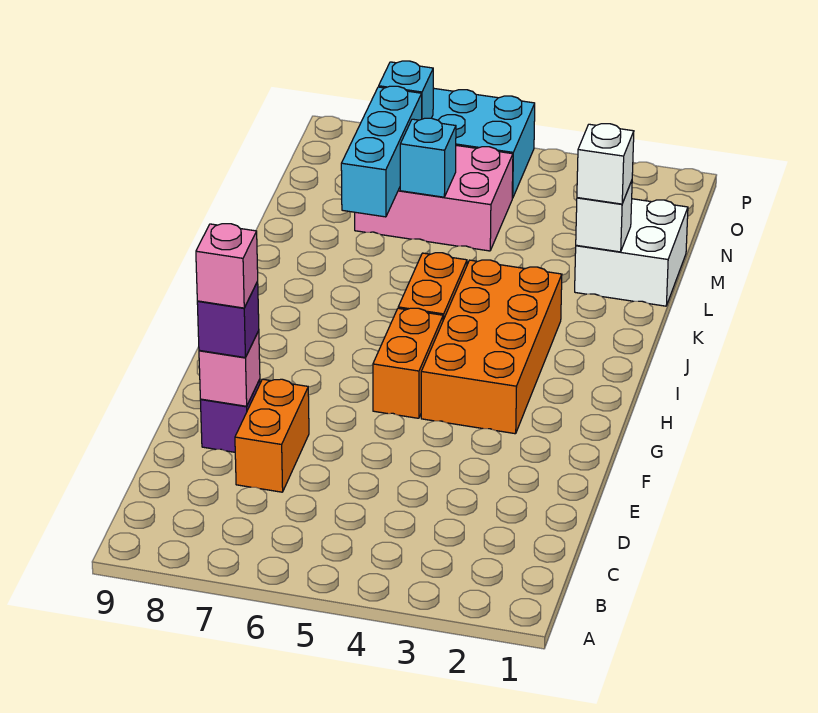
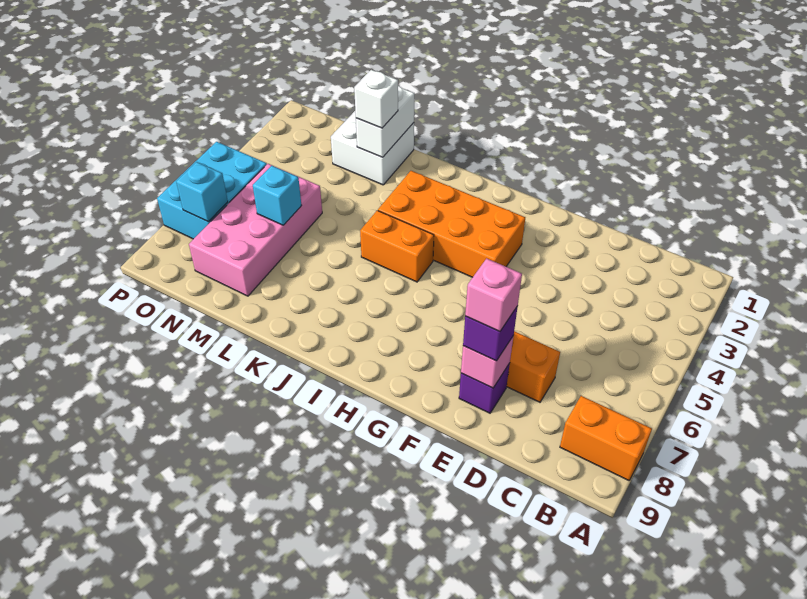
orange brick G5:H5 level 1 -> orange brick A8:B8 level 1
white brick L2 level 2 -> white brick L1:L2 level 2
cyan brick L7:N7 level 2 -> none
pink brick M5:N7 level 1 -> pink brick M5:N8 level 1

